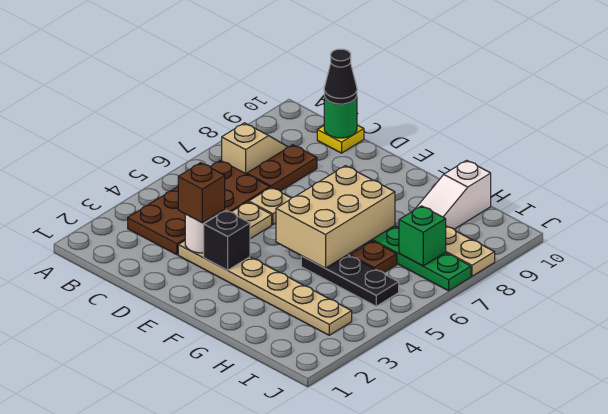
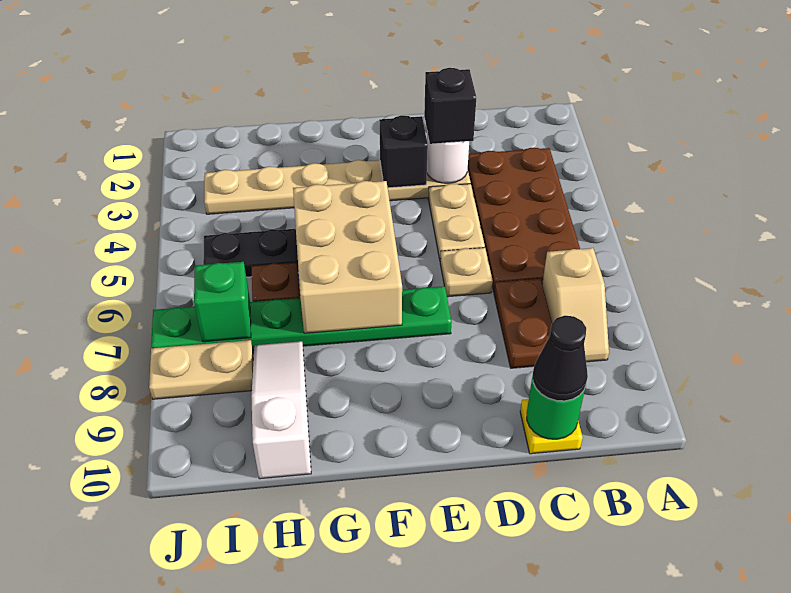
brown brick D3 level 3 -> black brick D3 level 3

